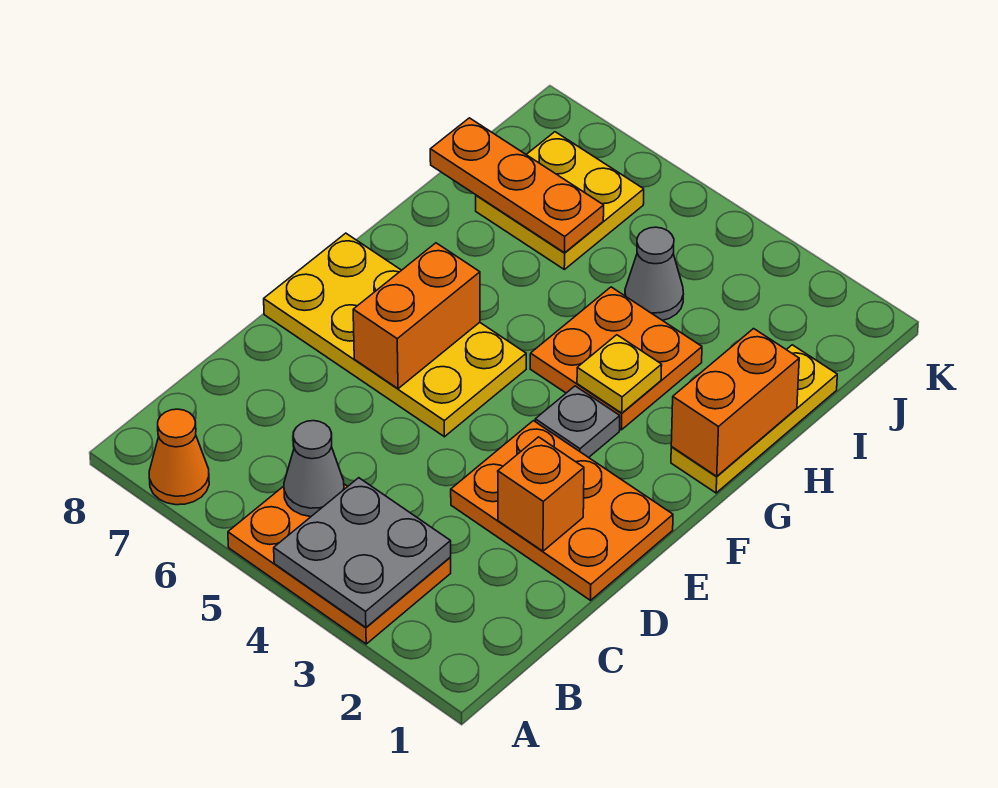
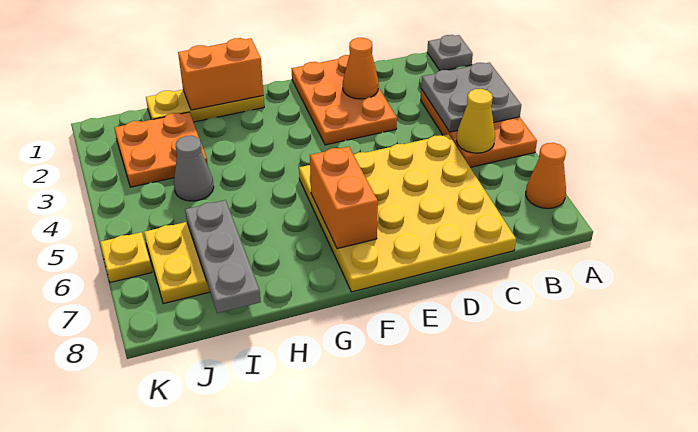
grey cone B5 level 2 -> yellow cone B5 level 2
orange brick D2 level 2 -> orange cone D2 level 2
yellow plate E5:F8 level 1 -> yellow plate C5:F8 level 1
orange brick E6:F6 level 2 -> orange brick F6:F7 level 2
grey plate F3 level 1 -> grey plate A1 level 1
orange plate G3:H4 level 1 -> orange plate I2:J3 level 1
yellow plate G3 level 2 -> yellow plate K6 level 1
orange plate I6:I8 level 2 -> grey plate I6:I8 level 2

